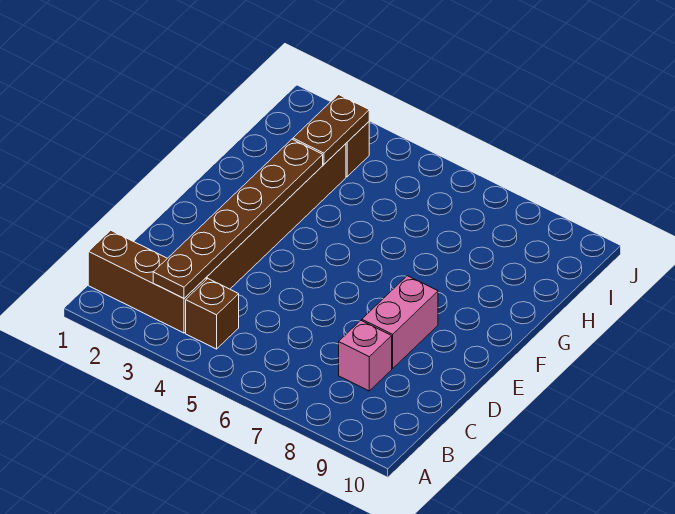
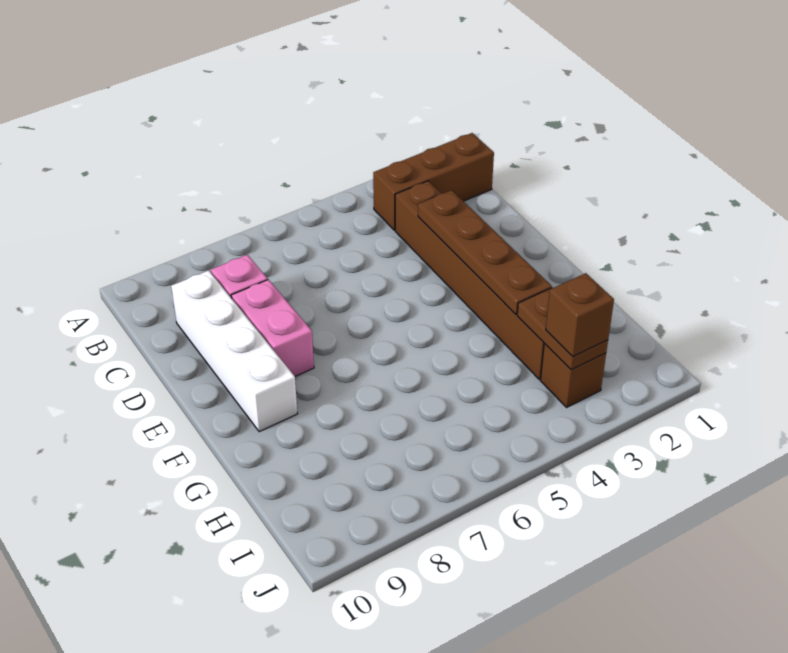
brown plate B3:G3 level 2 -> brown plate D3:G3 level 2
brown brick B4 level 1 -> brown brick I3 level 3
none -> white brick C9:F9 level 1

